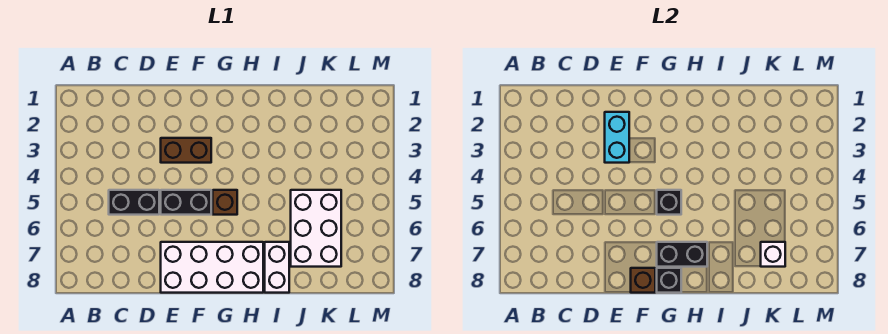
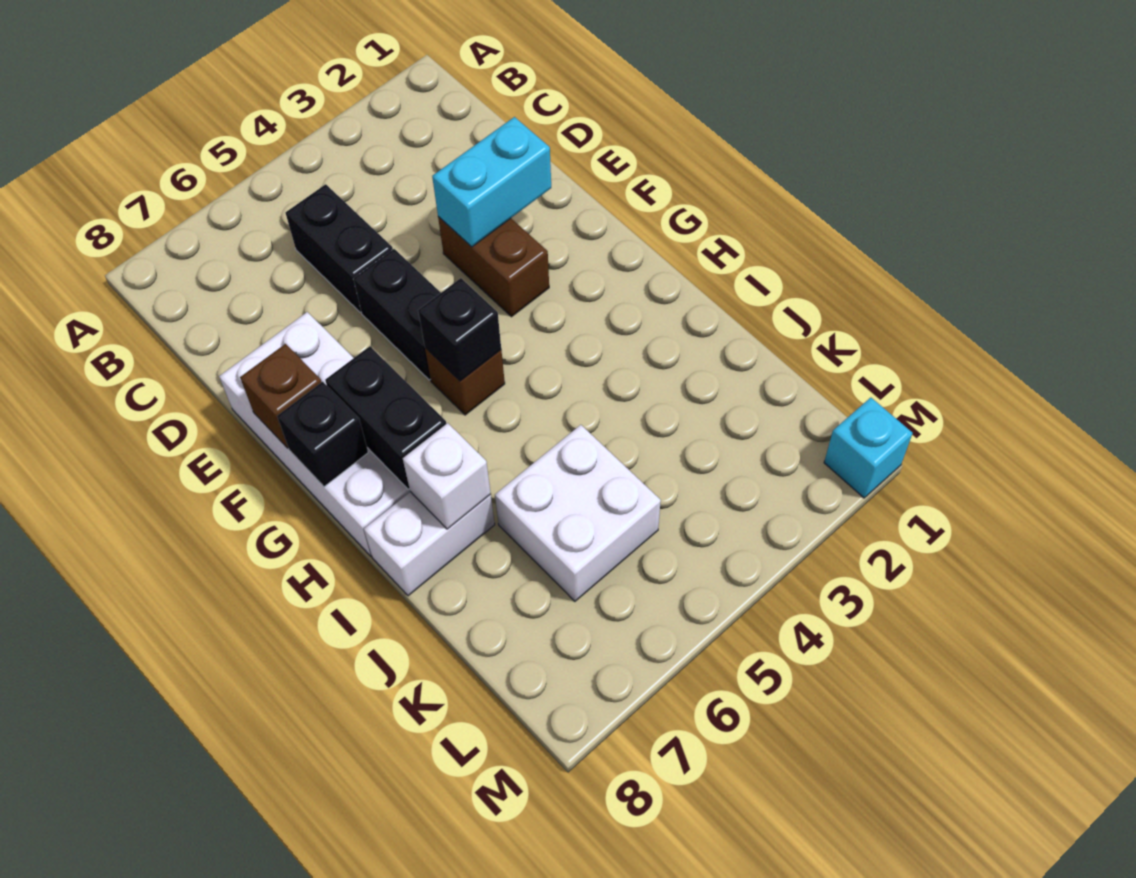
white brick J5:K7 level 1 -> white brick J5:K6 level 1
white brick K7 level 2 -> white brick I7 level 2
none -> cyan brick M1 level 1

